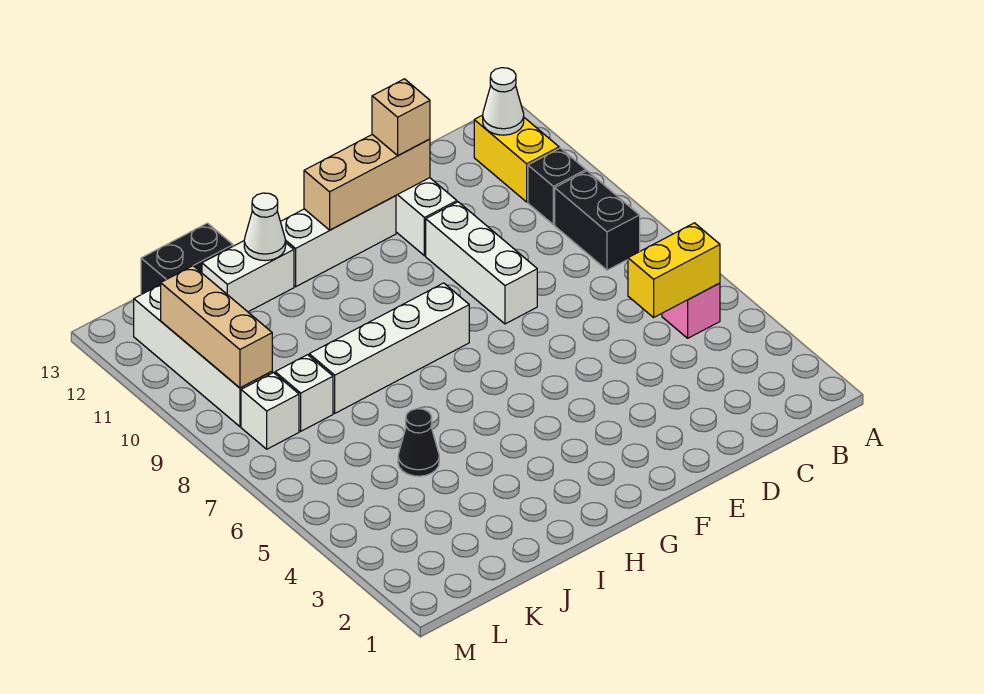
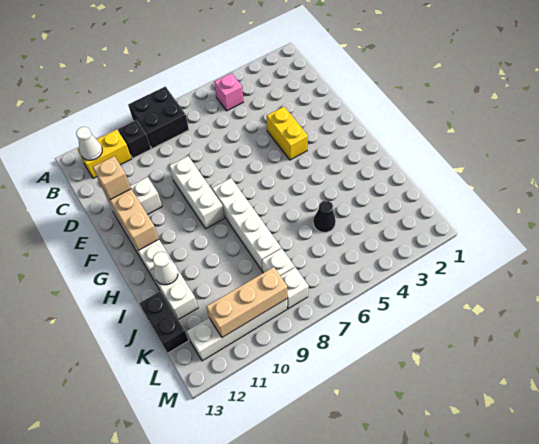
yellow brick B5:C5 level 2 -> yellow brick E4:F4 level 1
black brick B8:B9 level 1 -> black brick A8:B9 level 1
white brick E8:E10 level 1 -> white brick E9:G9 level 1

